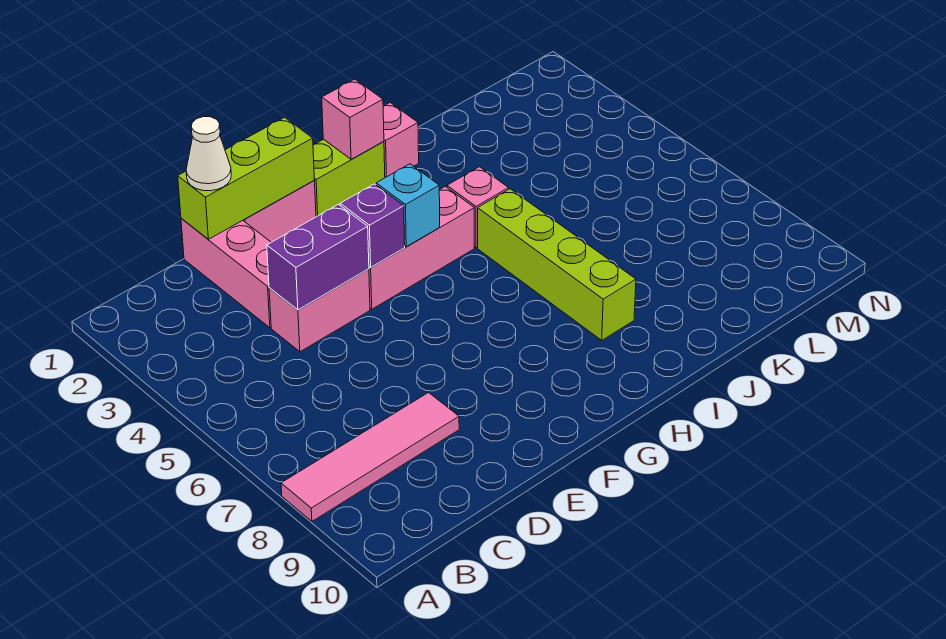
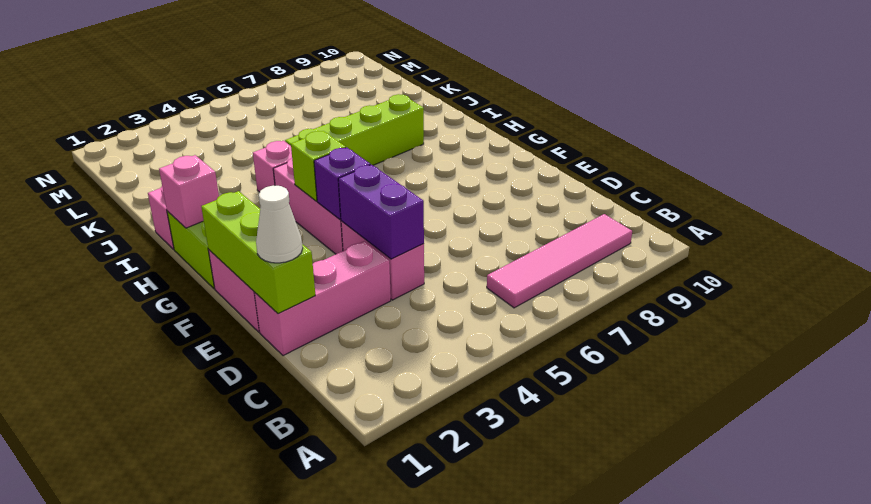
pink tile A8:D8 level 1 -> pink tile B6:B9 level 1
cyan brick G4 level 2 -> lime brick G4 level 2

